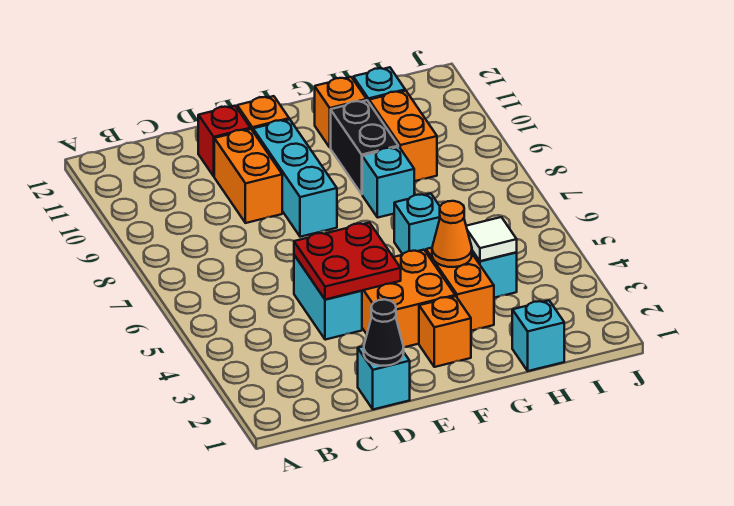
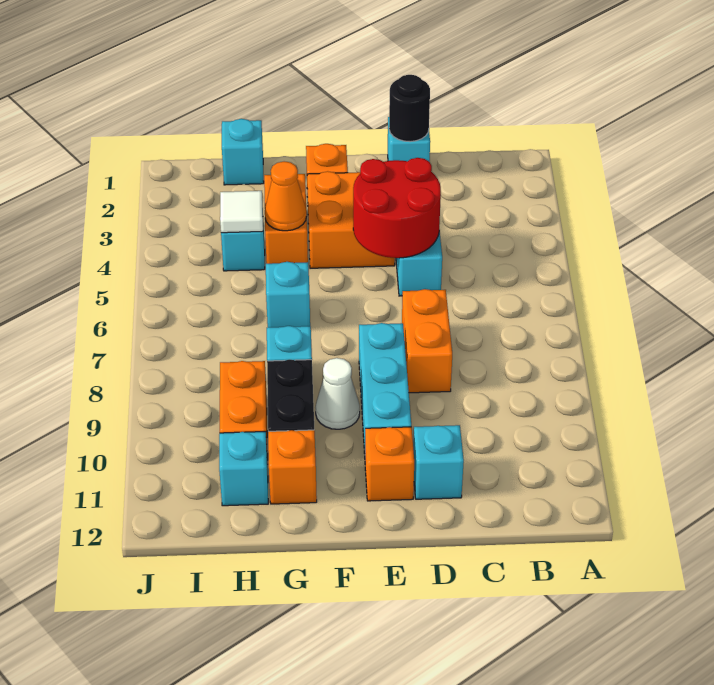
black cone D1 level 2 -> black round brick D1 level 2
red plate D4:E5 level 2 -> red round brick D4:E5 level 2
orange brick D9:D10 level 1 -> orange brick D7:D8 level 1
red brick D11 level 1 -> cyan brick D11 level 1
none -> white cone F9 level 1

